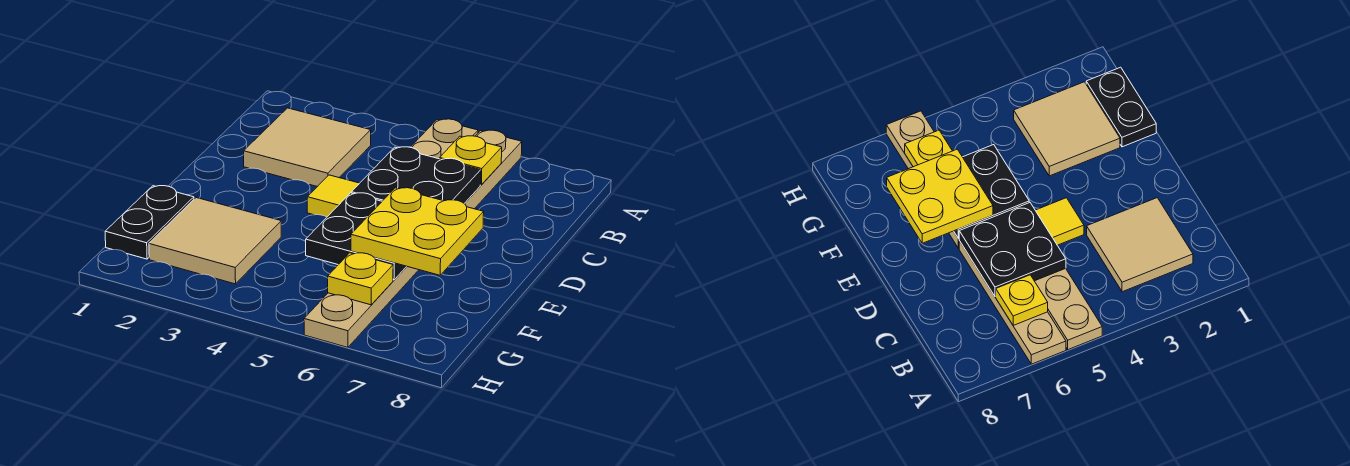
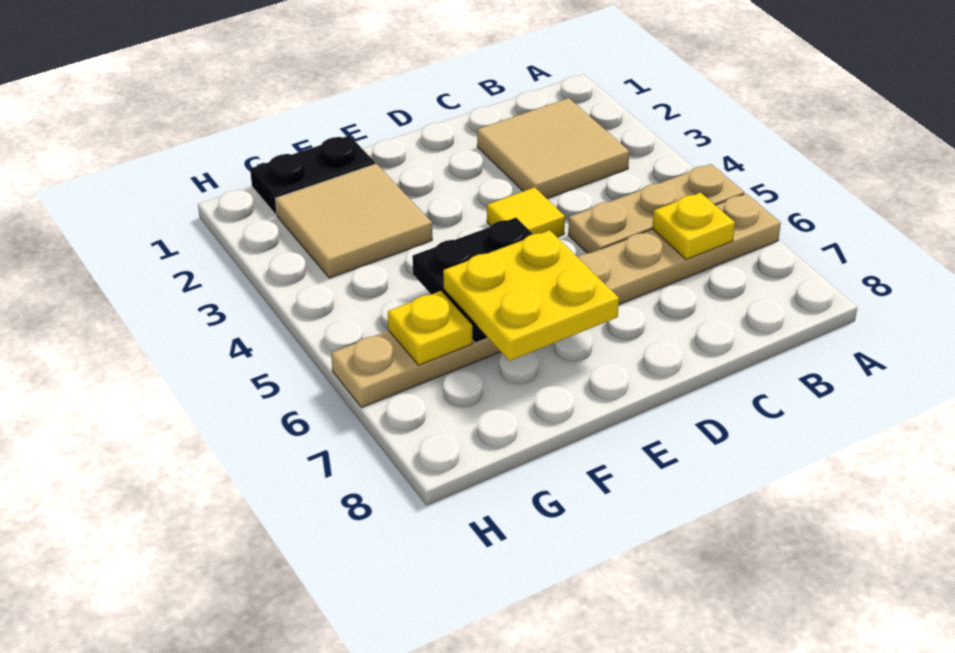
black plate C5:D6 level 2 -> none

